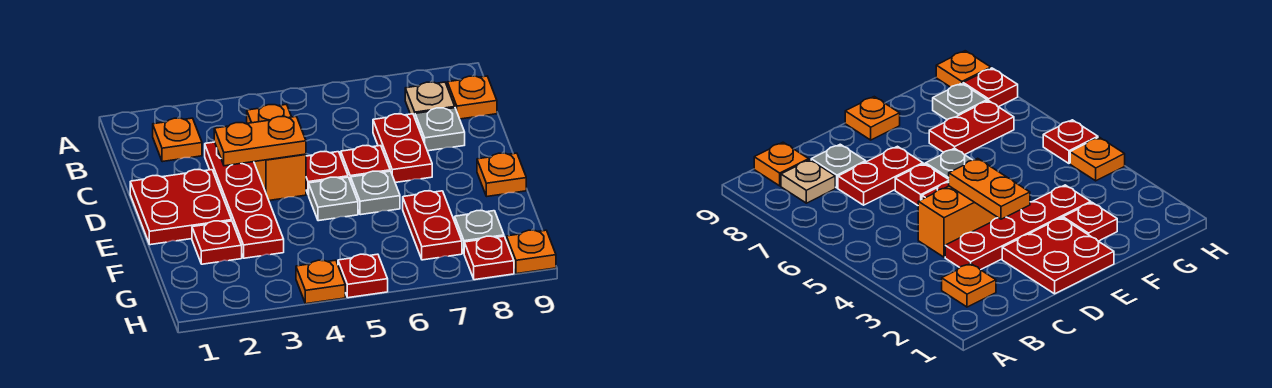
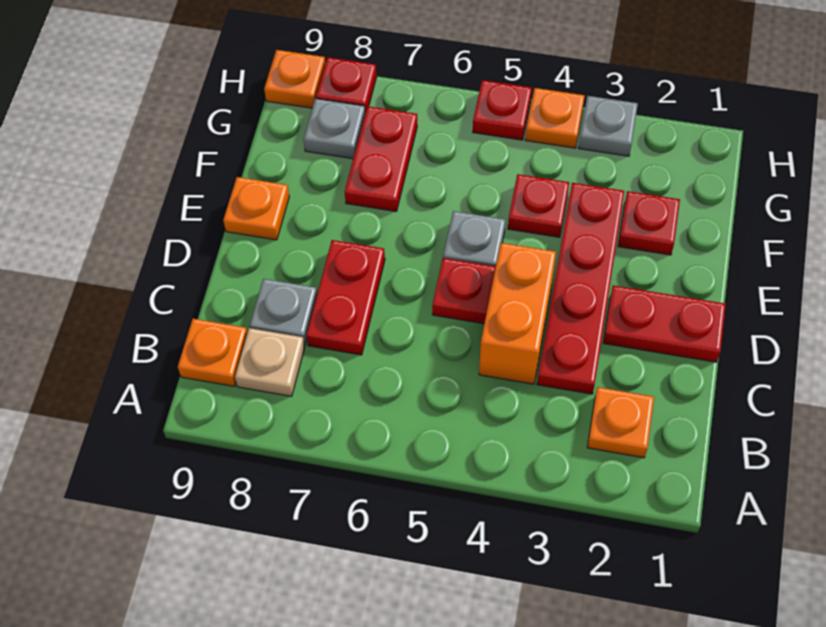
red plate D1:E2 level 1 -> red plate D1:D2 level 1
orange plate D3:D4 level 2 -> none
red plate D6 level 1 -> red plate F4 level 1
grey plate E6 level 1 -> grey plate H3 level 1

